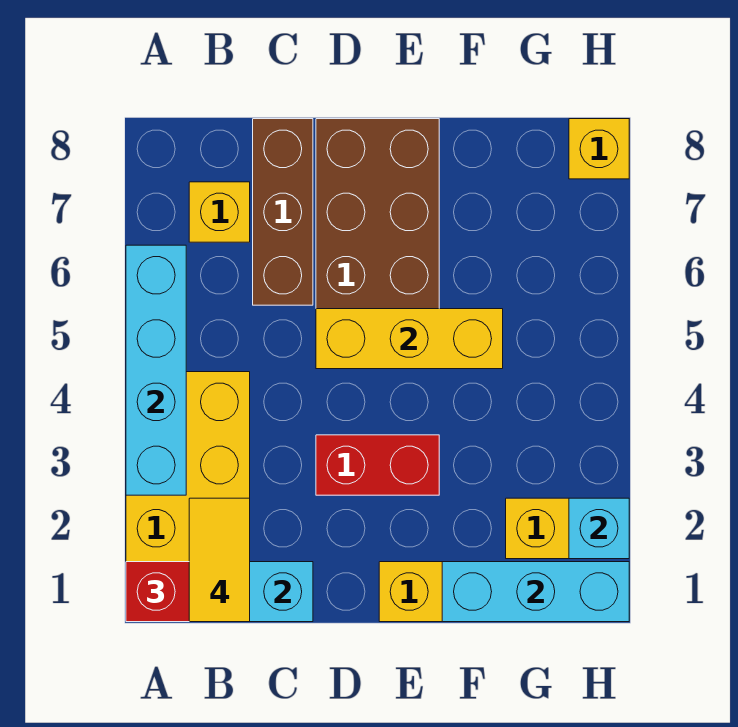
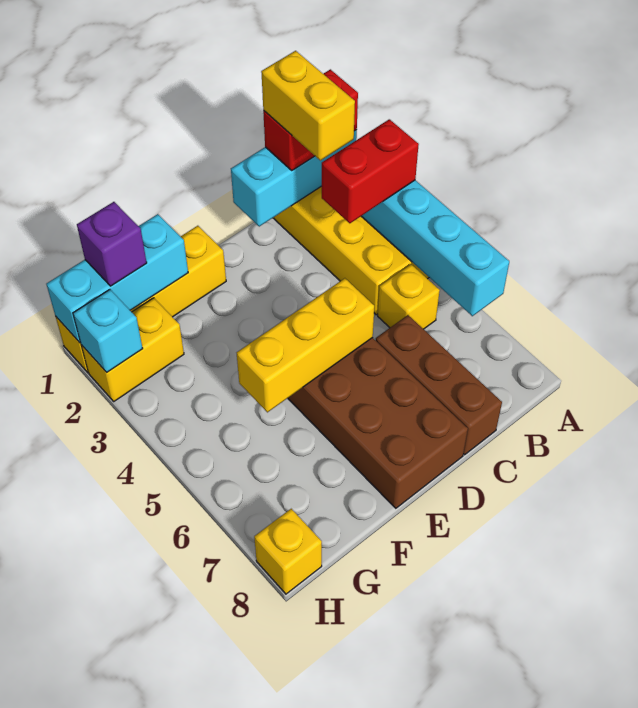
yellow tile B1:B2 level 4 -> yellow brick B1:B2 level 4
yellow brick B7 level 1 -> yellow brick B5 level 1
red brick D3:E3 level 1 -> red brick A3:B3 level 3
none -> purple brick G1 level 3

